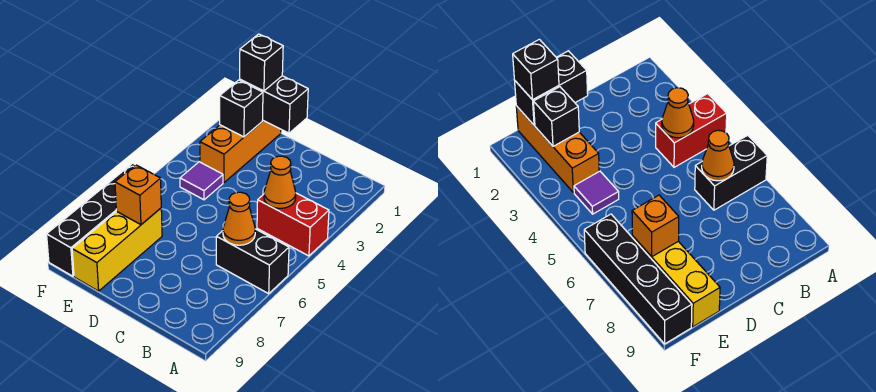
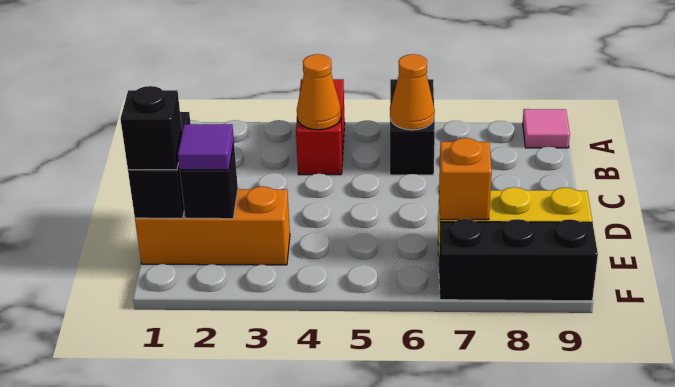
none -> pink tile A9 level 1
purple tile E4 level 1 -> purple tile E2 level 3
black brick F6:F9 level 1 -> black brick F7:F9 level 1

